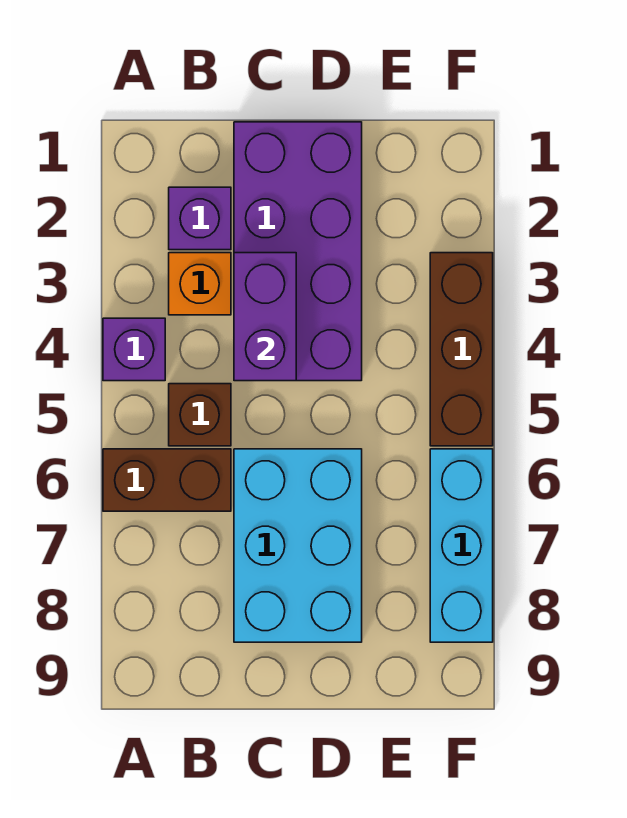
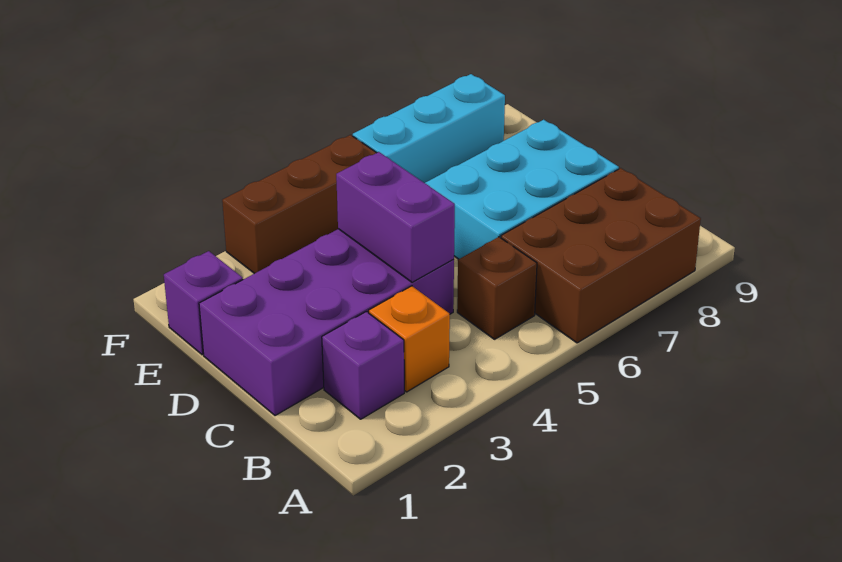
purple brick A4 level 1 -> purple brick E1 level 1
brown brick A6:B6 level 1 -> brown brick A6:B8 level 1
purple brick C3:C4 level 2 -> purple brick C4:D4 level 2

